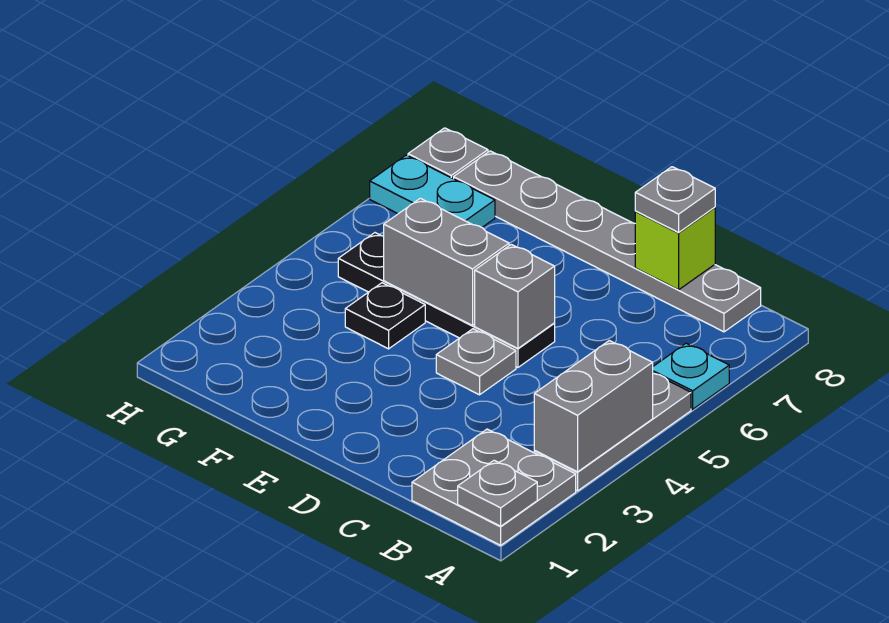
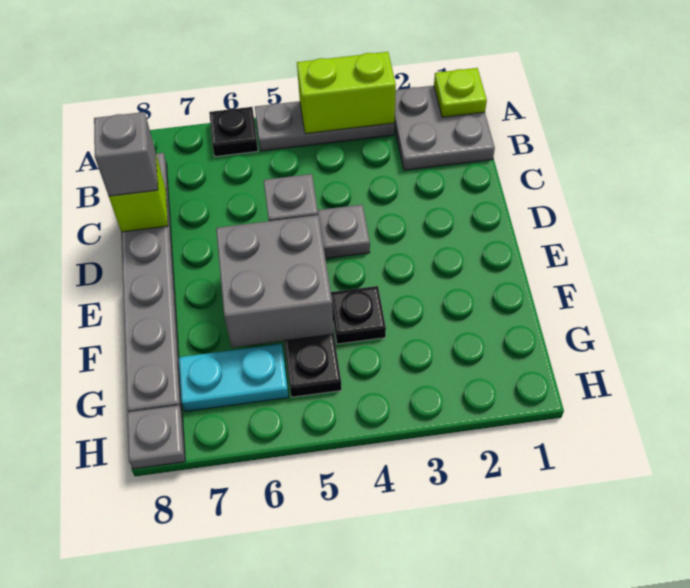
grey plate A1 level 2 -> lime plate A1 level 2
grey brick A3:A4 level 2 -> lime brick A3:A4 level 2
cyan plate A6 level 1 -> black plate A6 level 1
grey plate C8 level 3 -> grey brick C8 level 3
grey brick E5:F5 level 2 -> grey brick E5:F6 level 2
cyan plate G7:H7 level 1 -> cyan plate G6:G7 level 1

